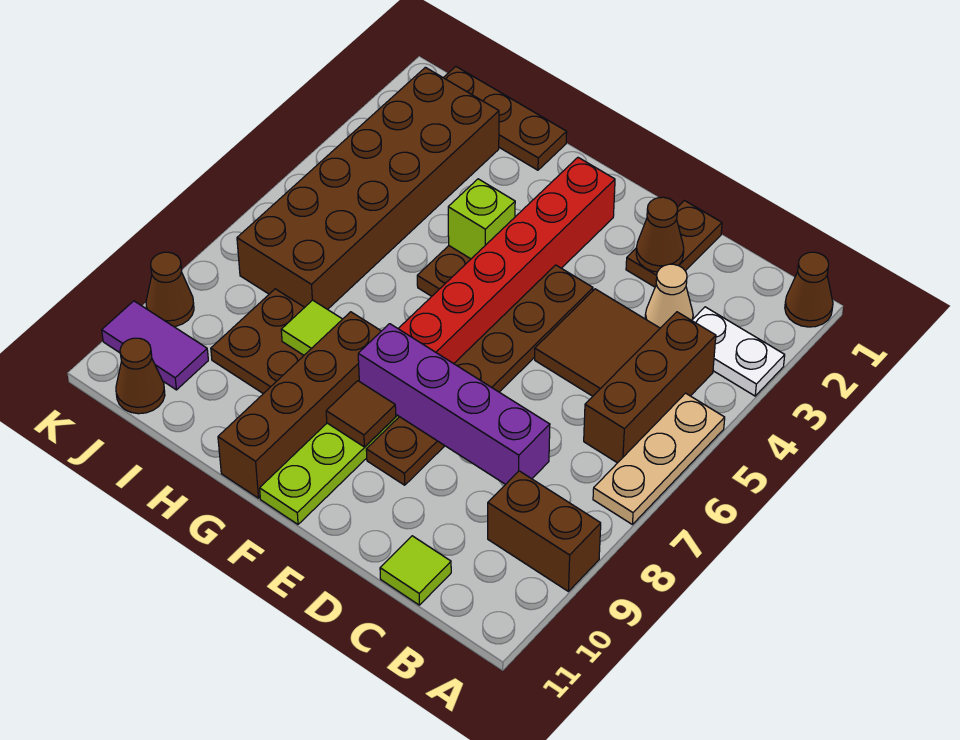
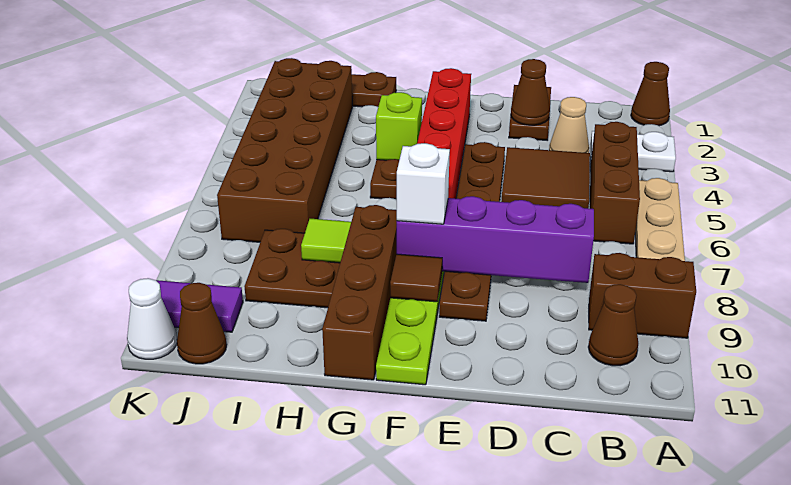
lime tile C11 level 1 -> none
none -> white brick F8 level 3
brown cone K9 level 1 -> brown cone B10 level 1
none -> white cone K11 level 1

